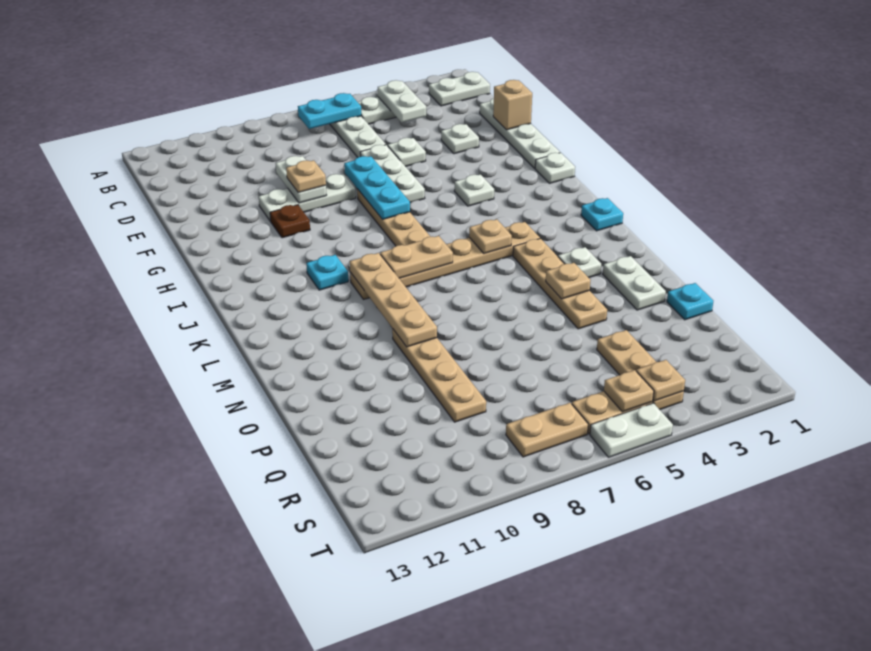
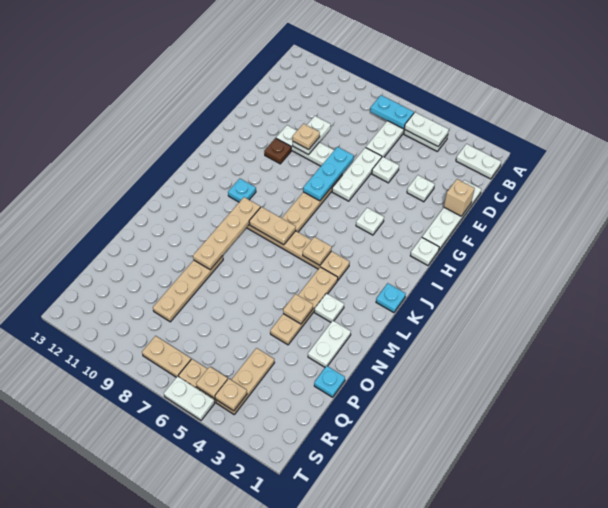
white plate B4:C4 level 2 -> white plate B4:B5 level 2

